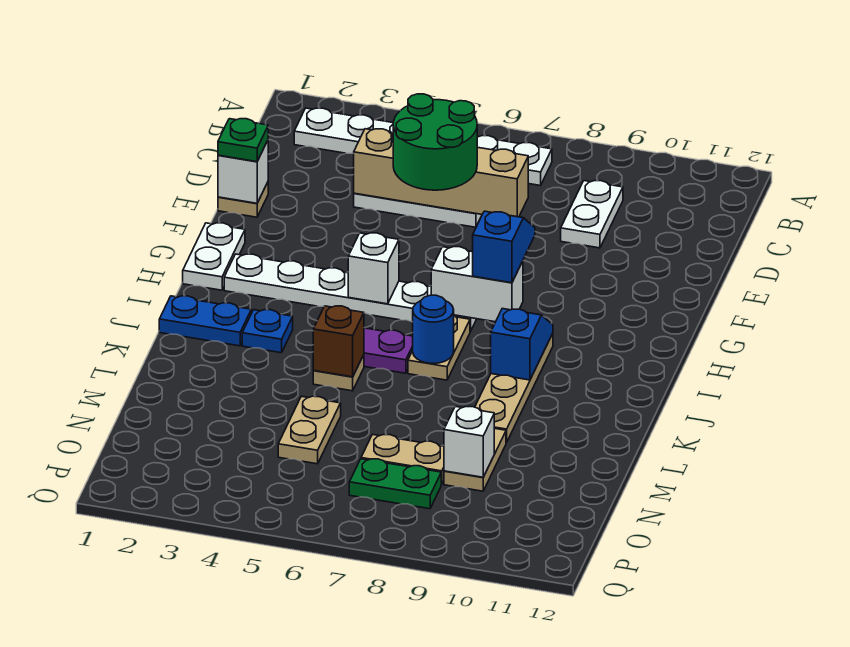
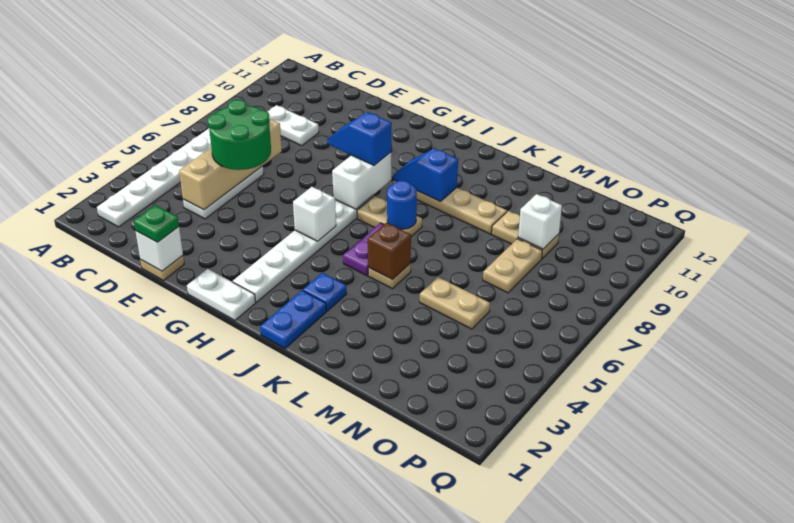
green plate O7:O8 level 1 -> none

